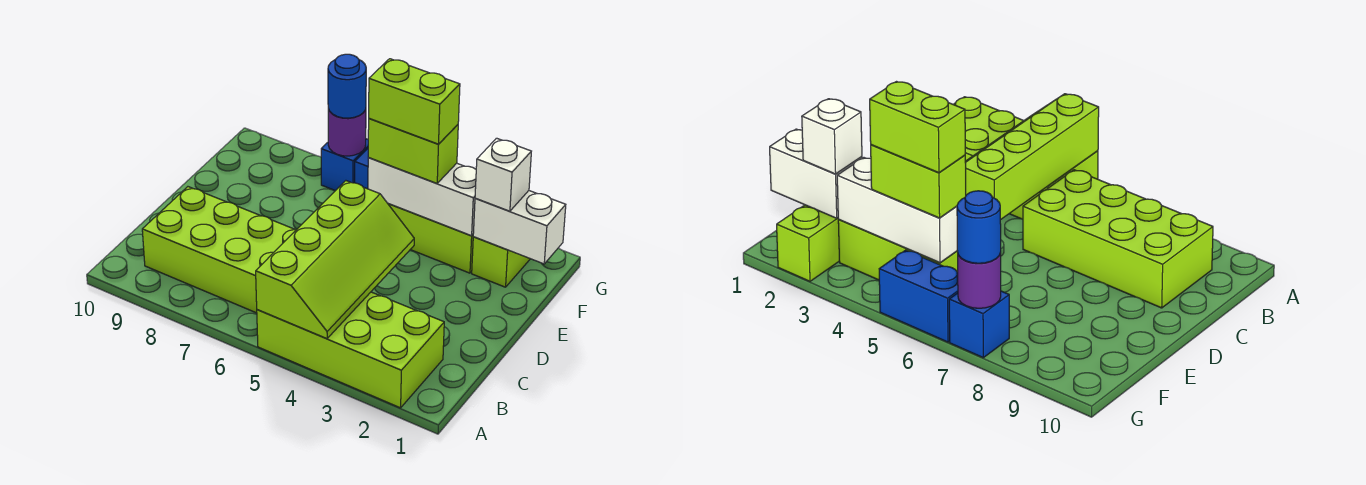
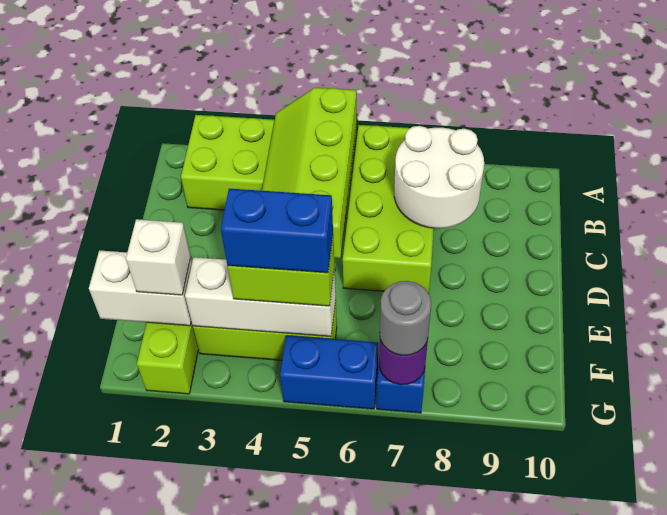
lime brick B6:C9 level 1 -> lime brick A6:D7 level 1
none -> white round brick B7:C8 level 2
lime brick F4:F5 level 4 -> blue brick F4:F5 level 4
blue round brick G7 level 3 -> grey round brick G7 level 3

